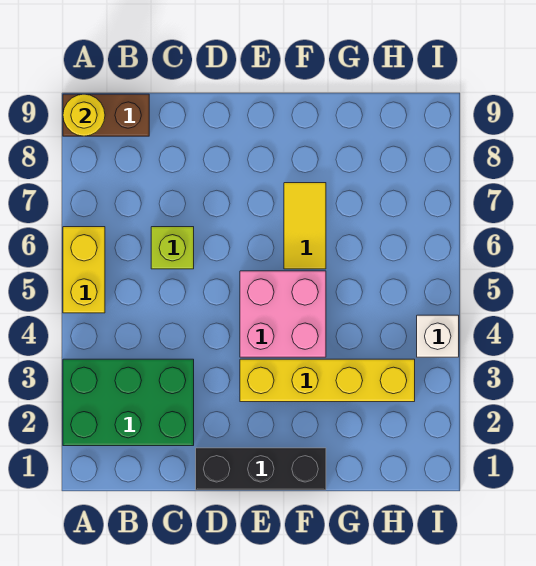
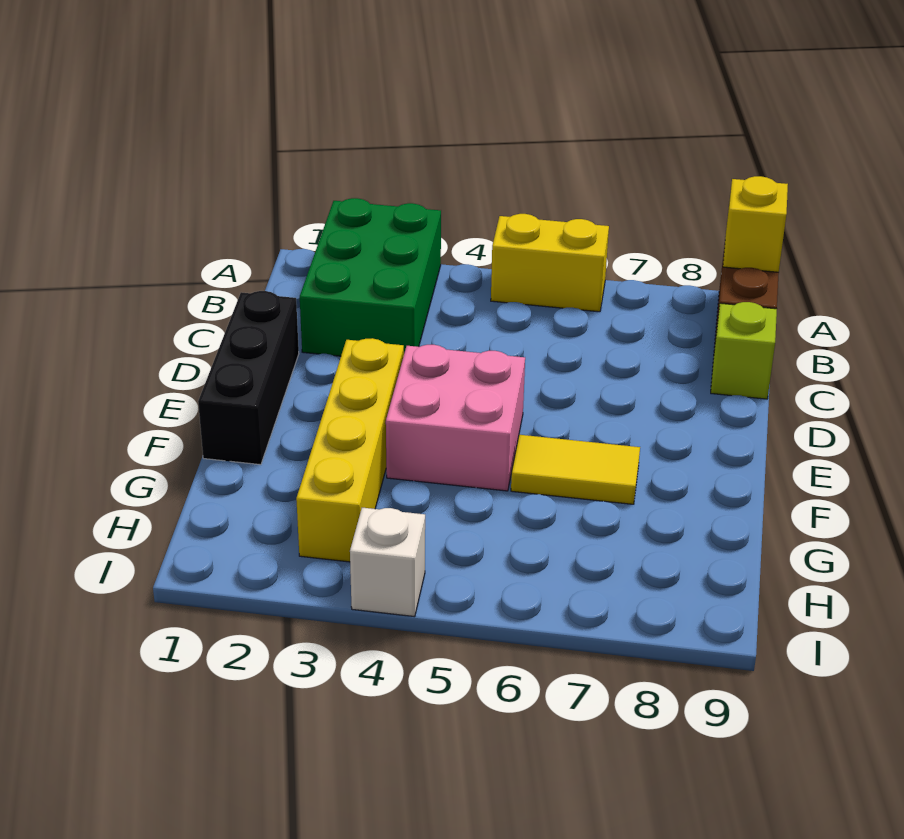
yellow round brick A9 level 2 -> yellow brick A9 level 2
lime brick C6 level 1 -> lime brick C9 level 1

